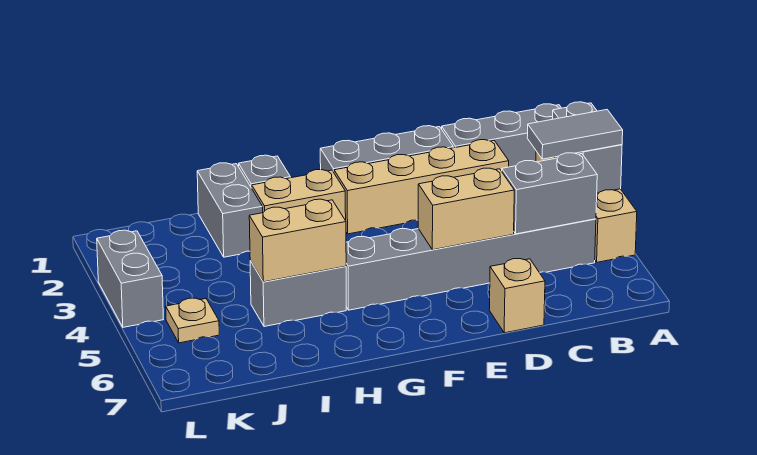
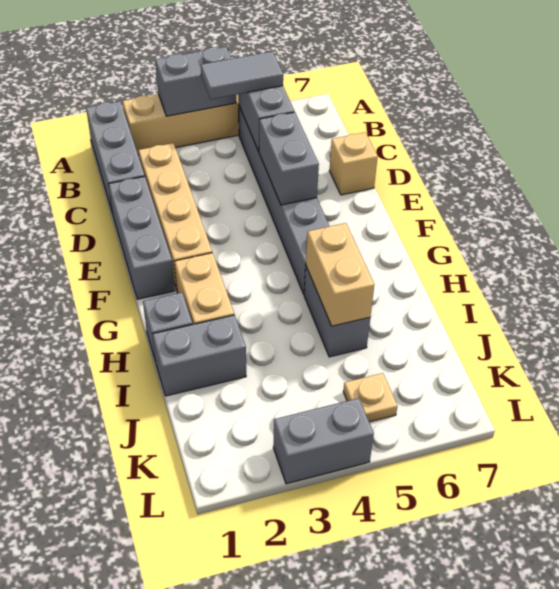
grey tile A4:B4 level 3 -> grey tile B4:B5 level 3
tan brick D5:E5 level 2 -> grey brick D5:E5 level 2

